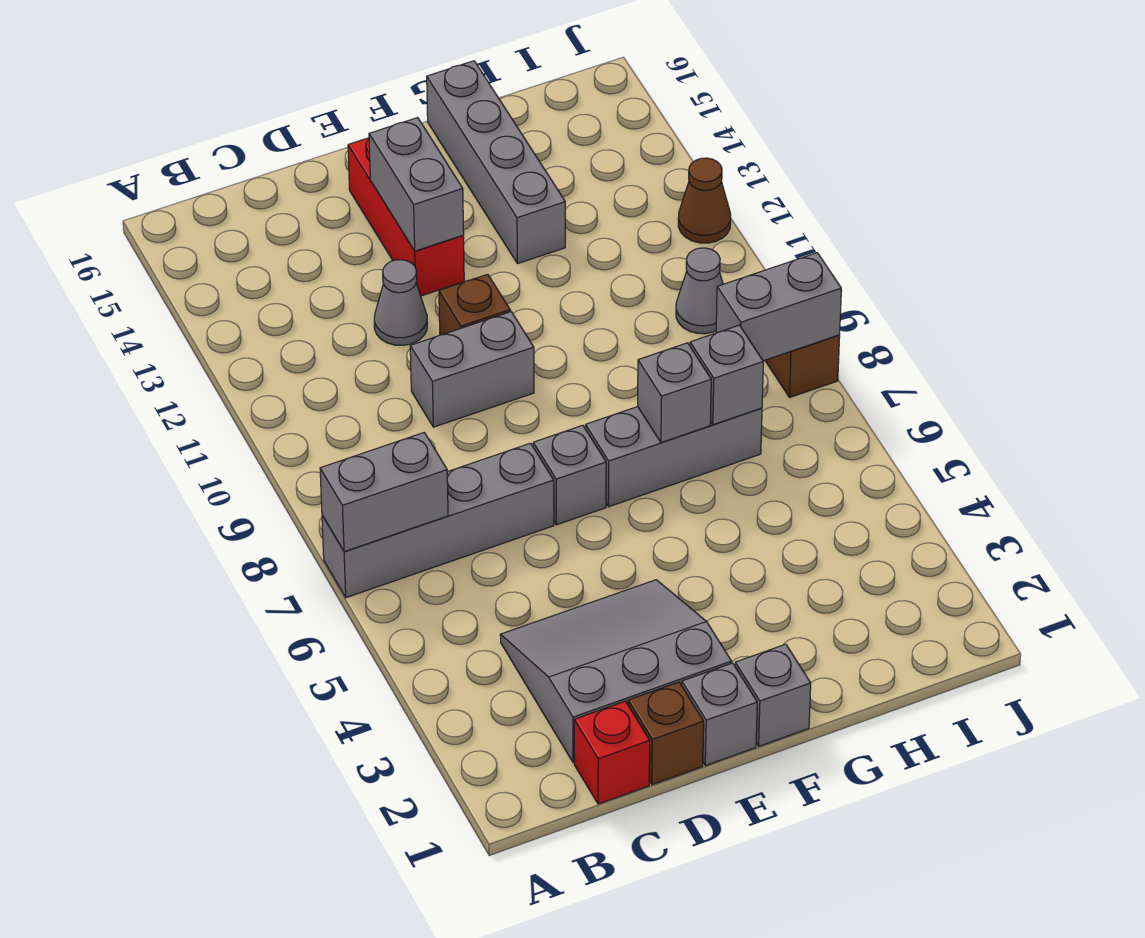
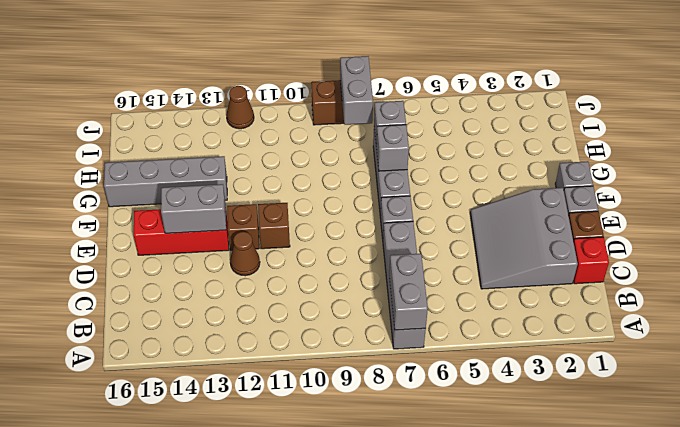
grey brick D10:E10 level 1 -> none
grey cone D12 level 1 -> brown cone D12 level 1
none -> brown brick E12 level 1
grey cone I10 level 1 -> none

